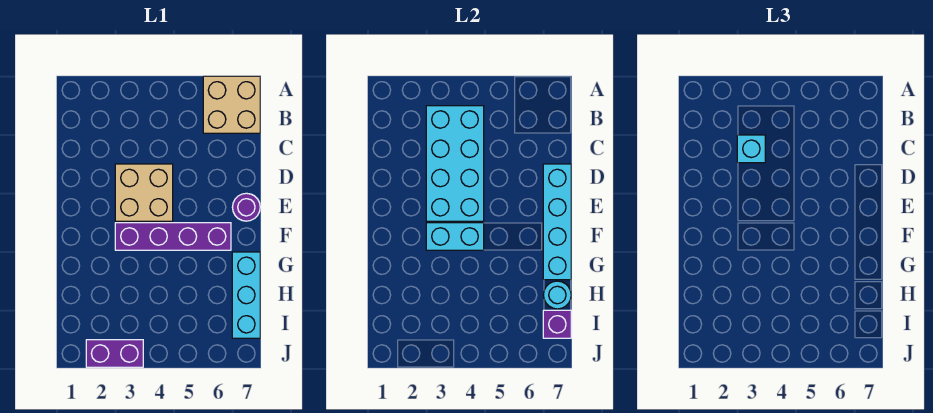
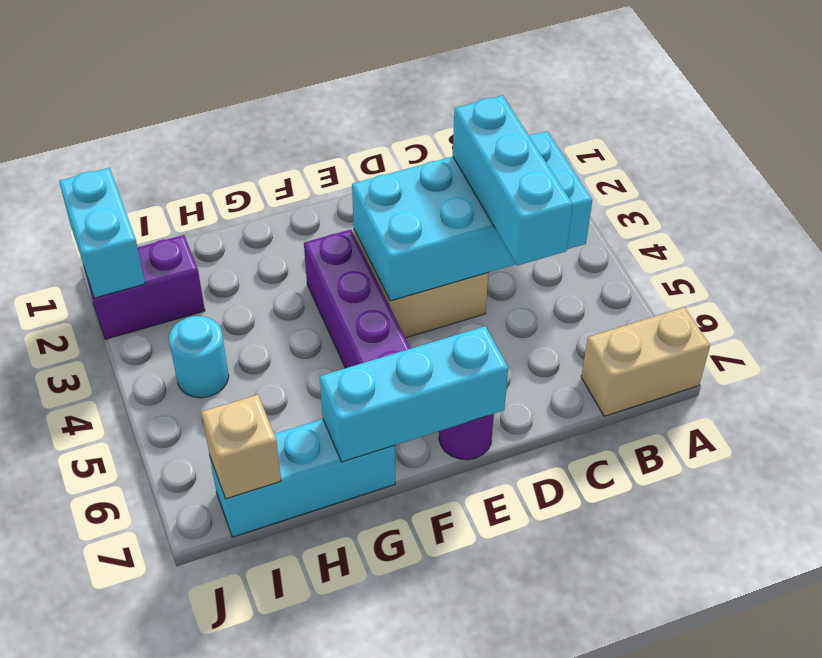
tan brick A6:B7 level 1 -> tan brick A7:B7 level 1
cyan brick C3 level 3 -> cyan brick C3:C5 level 3
cyan brick D7:G7 level 2 -> cyan brick E7:G7 level 2
cyan brick F3:F4 level 2 -> cyan brick J1:J2 level 2
cyan round brick H7 level 2 -> cyan round brick I4 level 1
purple brick I7 level 2 -> tan brick I7 level 2
purple brick J2:J3 level 1 -> purple brick I2:J2 level 1

